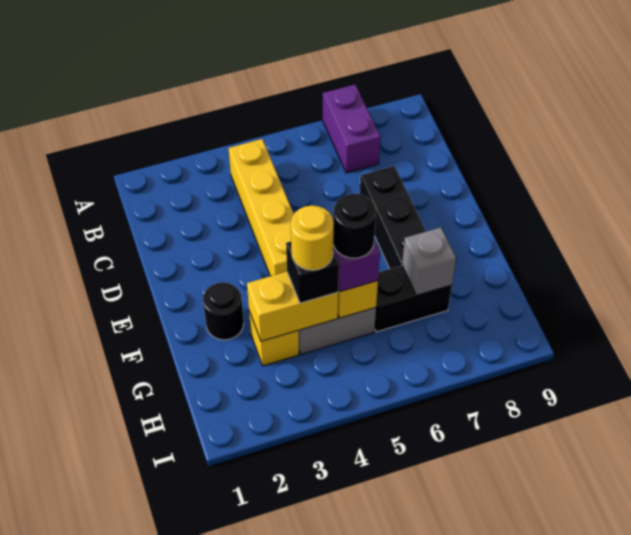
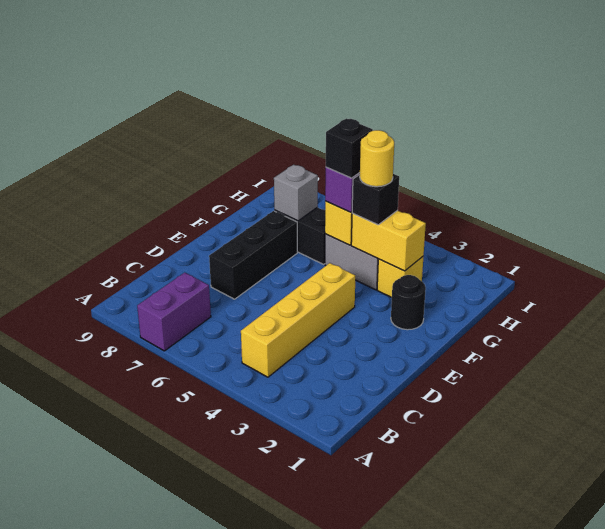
black round brick G5 level 4 -> black brick G5 level 4

